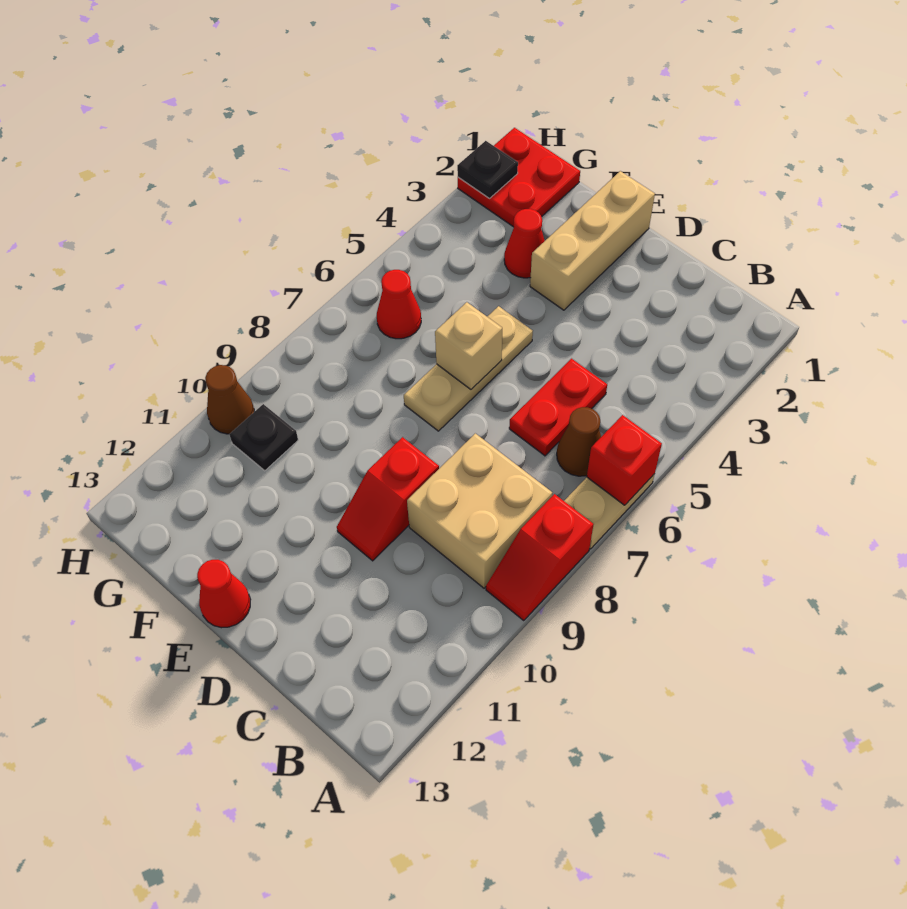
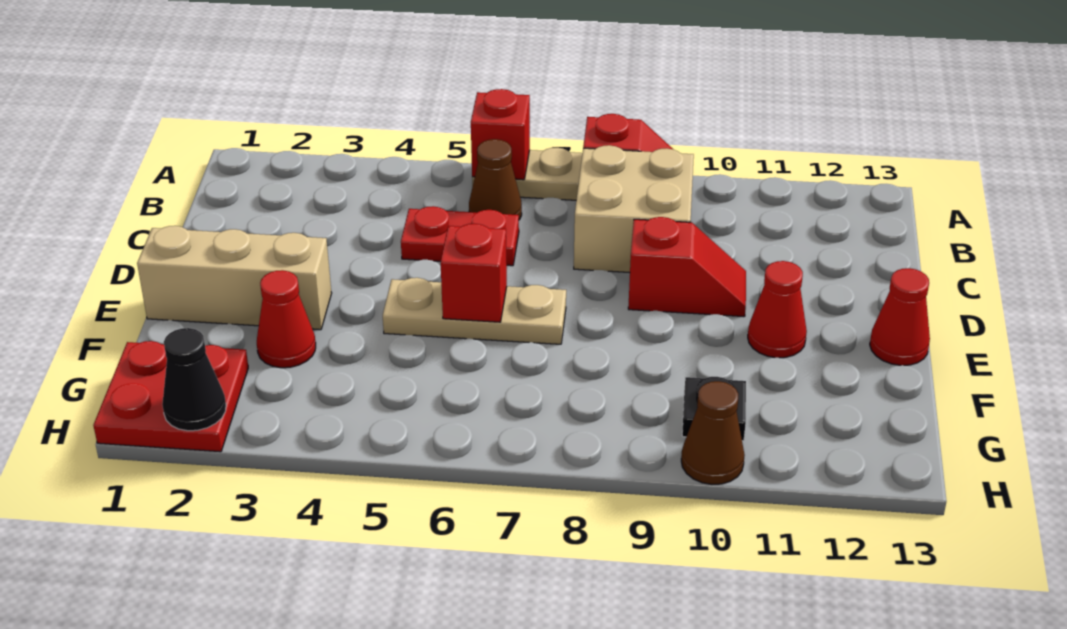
tan brick E6 level 2 -> red brick E6 level 2
red cone G6 level 1 -> red cone E11 level 1
black plate H2 level 2 -> black cone H2 level 2

